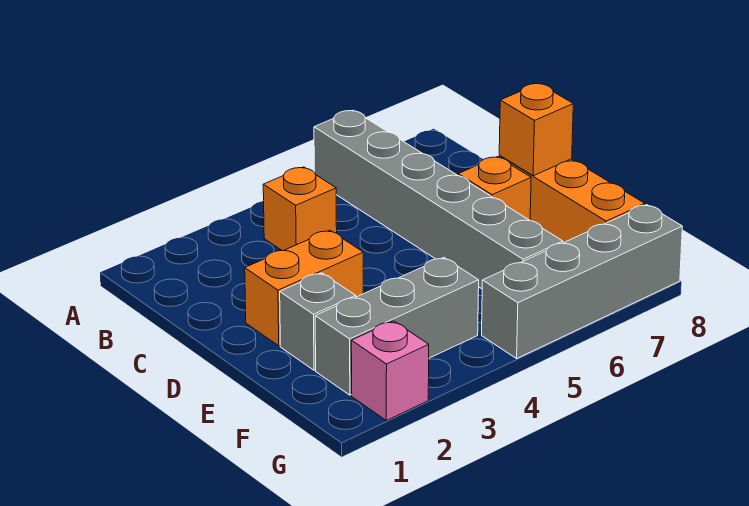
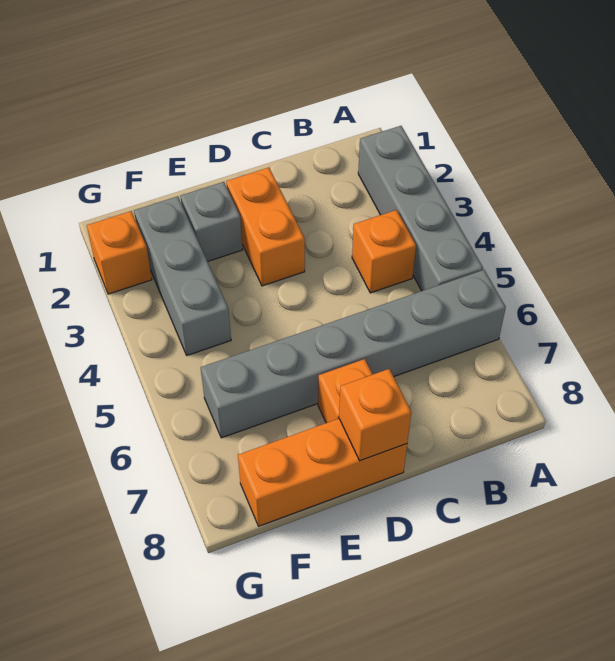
pink brick G2 level 1 -> orange brick G2 level 1
grey brick G5:G8 level 1 -> grey brick A2:A5 level 1

